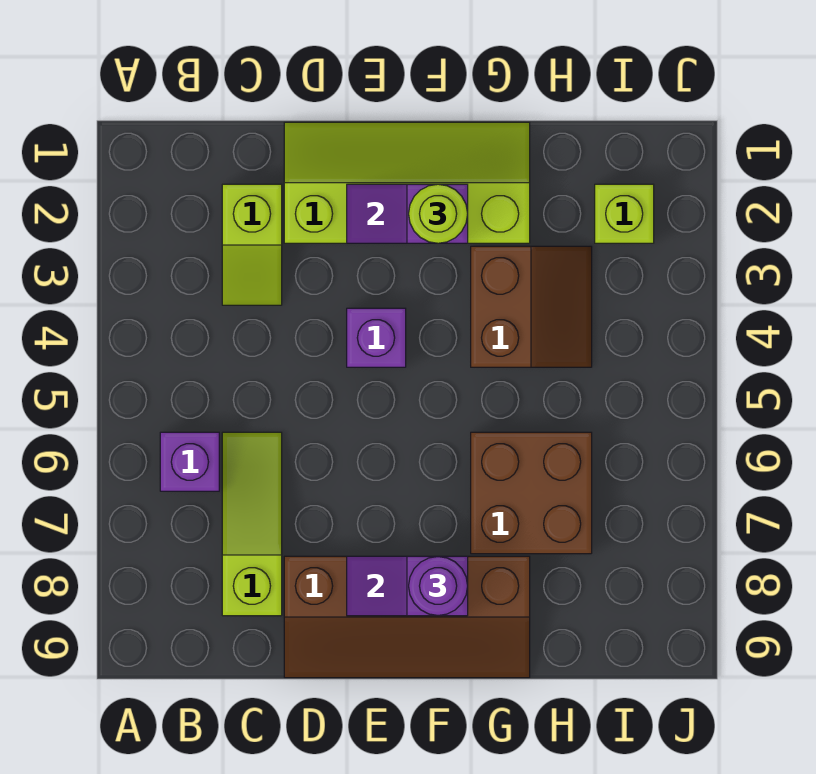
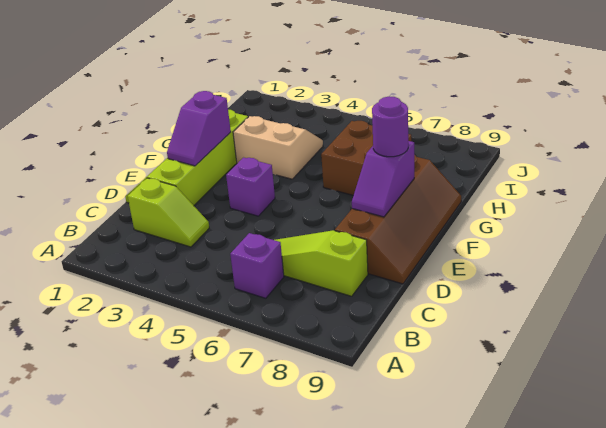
lime round brick F2 level 3 -> none
brown slope G3:H4 level 1 top G -> tan slope G3:H4 level 1 top G
lime brick I2 level 1 -> none

